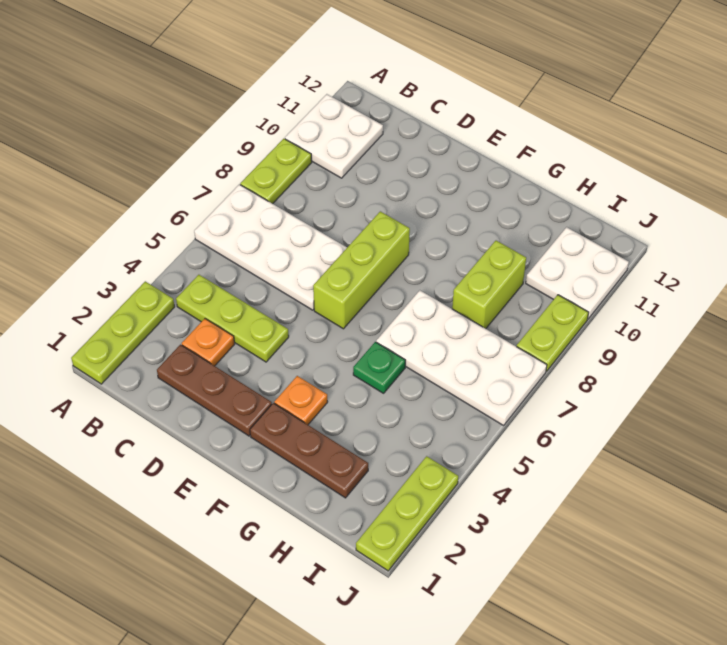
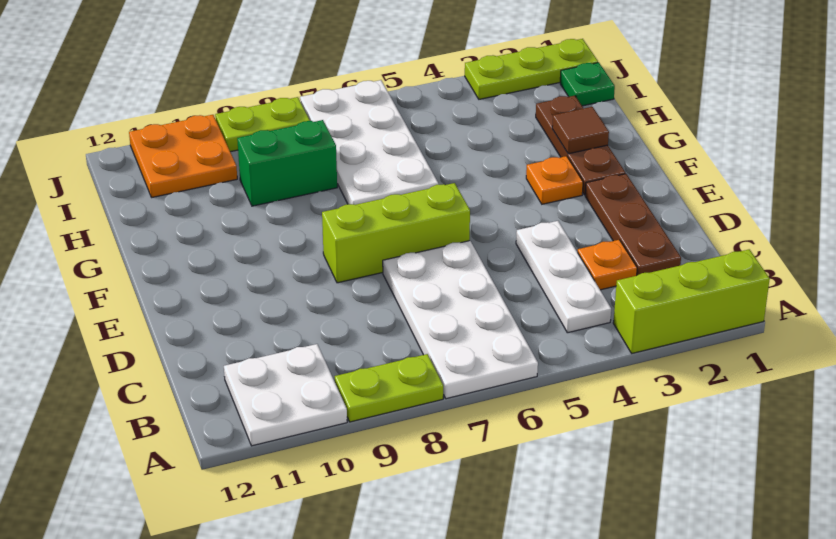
lime plate A1:A3 level 1 -> lime brick A1:A3 level 1
lime plate B4:D4 level 1 -> white plate B4:D4 level 1
none -> brown tile G2 level 2
green plate G5 level 1 -> green plate I1 level 1
lime brick H8:H9 level 1 -> green brick H8:H9 level 1
white plate I10:J11 level 1 -> orange plate I10:J11 level 1

